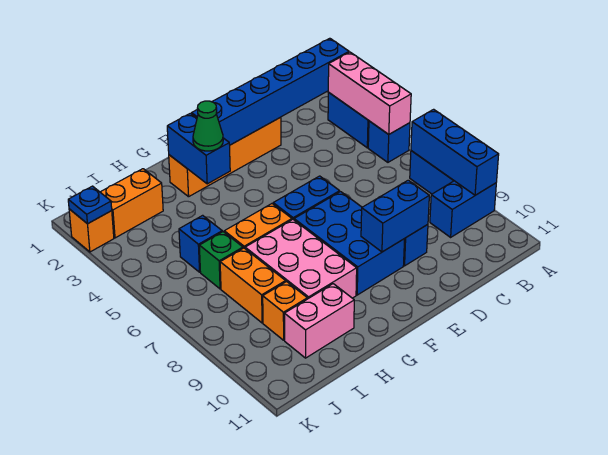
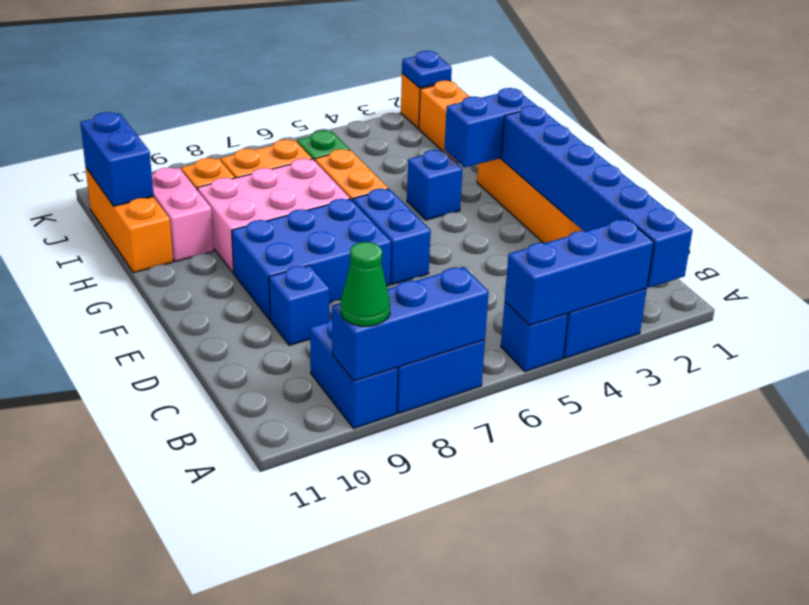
pink brick A3:A5 level 2 -> blue brick A3:A5 level 2
blue brick D9:E9 level 2 -> blue brick I11:J11 level 2
green cone G3 level 3 -> green cone A9 level 3
none -> orange brick H11:J11 level 1
blue brick I5 level 1 -> blue brick G4 level 1

